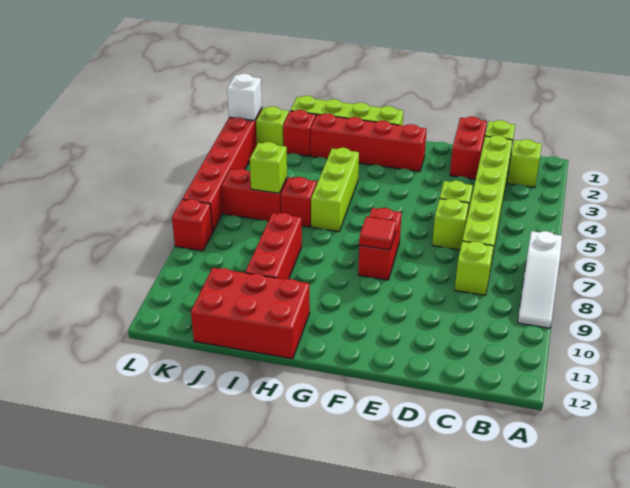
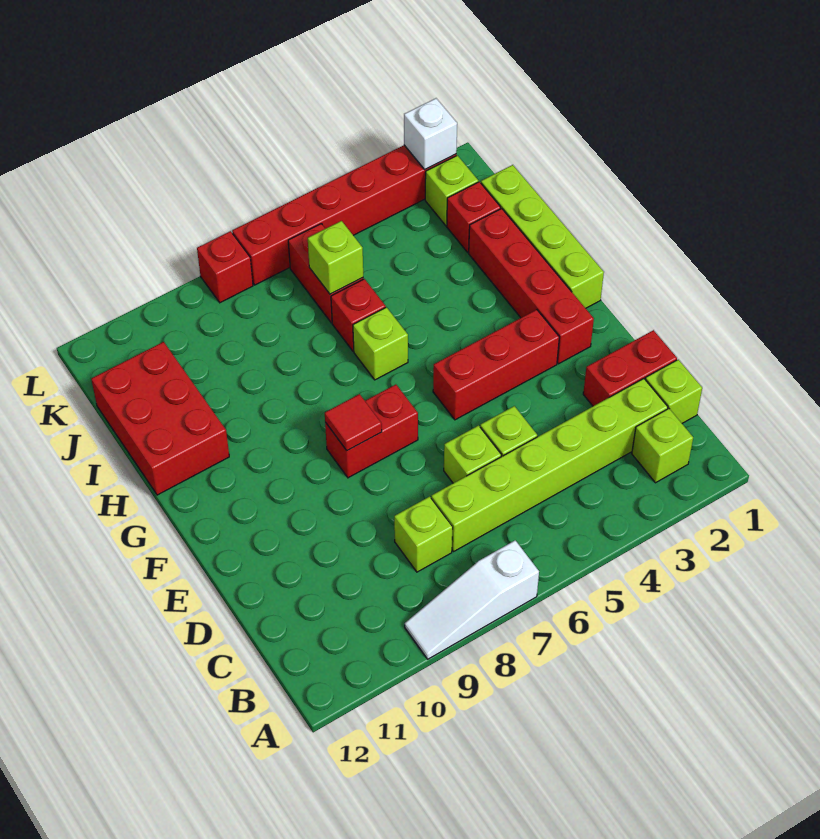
lime brick H4:H6 level 1 -> lime brick H6 level 1
red brick I8:I10 level 1 -> red brick F3:F5 level 1

